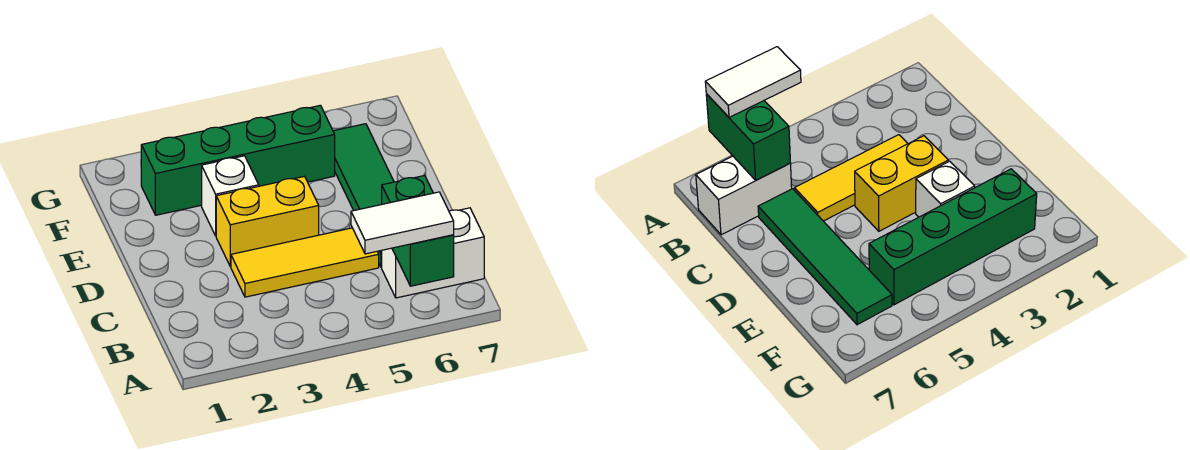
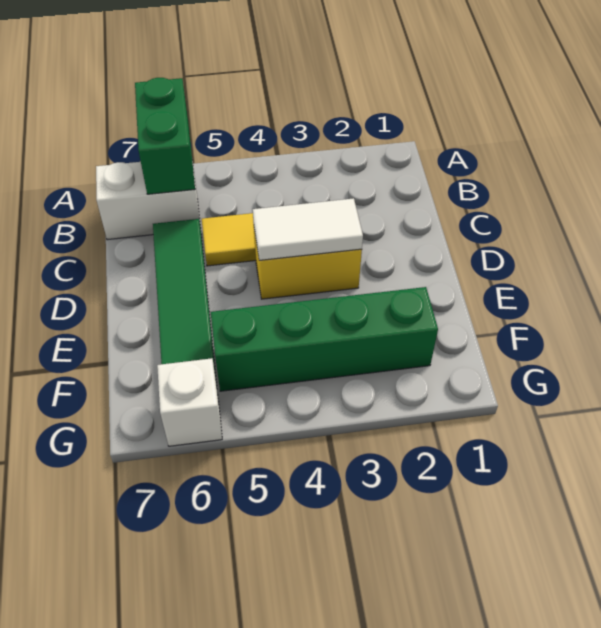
white tile A5:A6 level 3 -> white tile D3:D4 level 2
white brick E3 level 1 -> white brick G6 level 1

